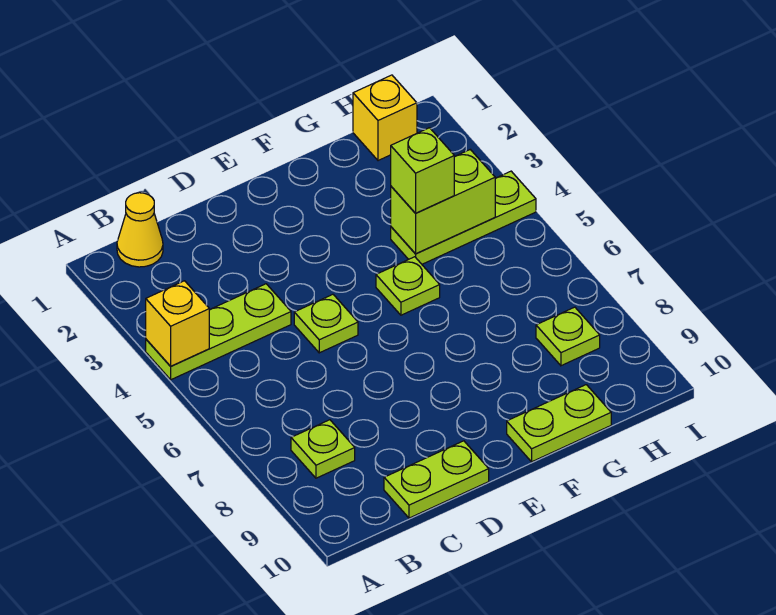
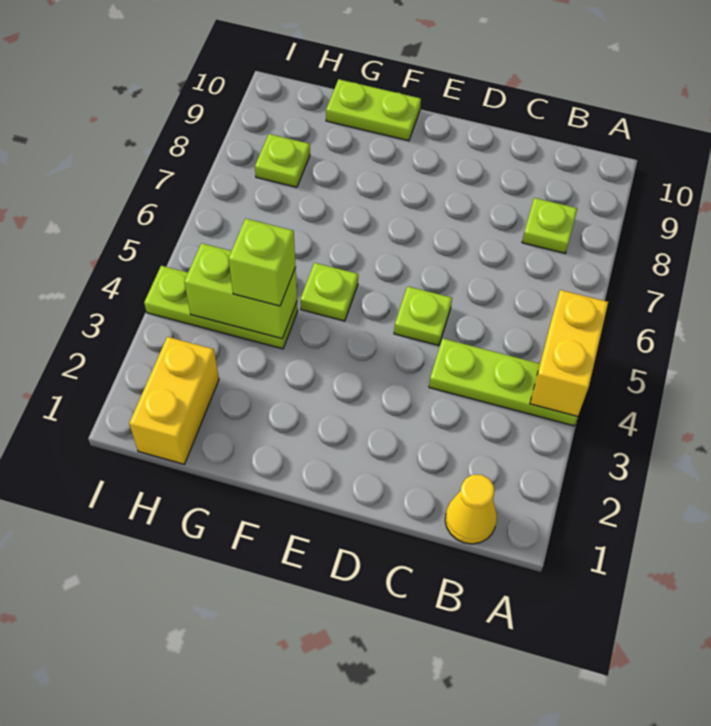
yellow brick A4 level 2 -> yellow brick A4:A5 level 2
lime plate C10:D10 level 1 -> none
yellow brick H1 level 1 -> yellow brick H1:H2 level 1

